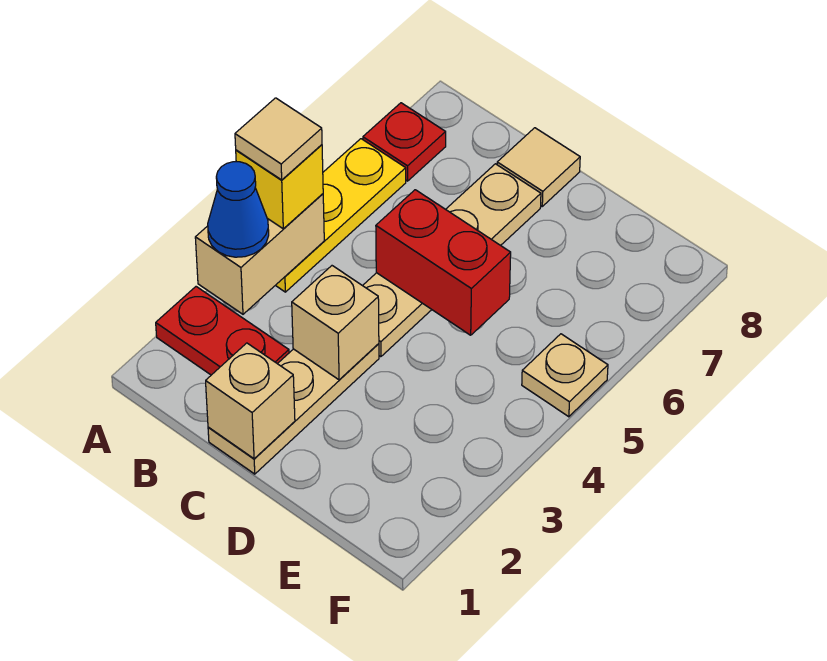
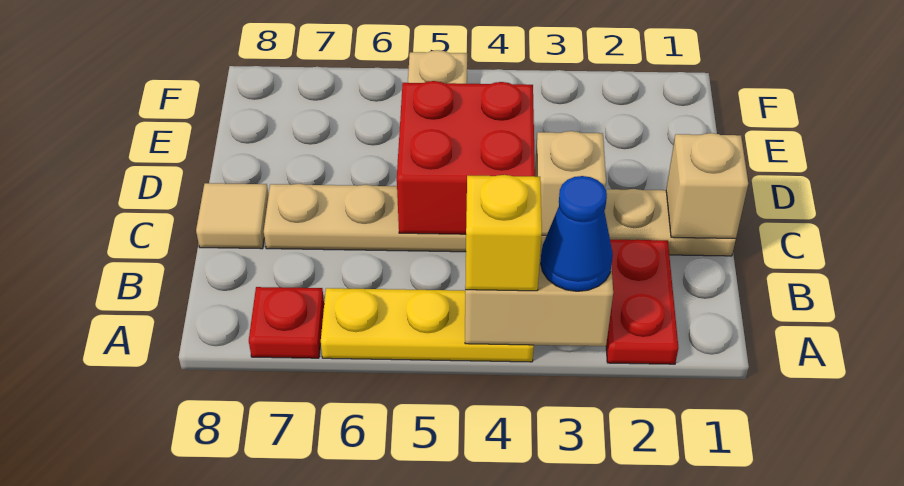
tan tile A4 level 4 -> none
red brick C5:D5 level 2 -> red brick C4:D5 level 2

